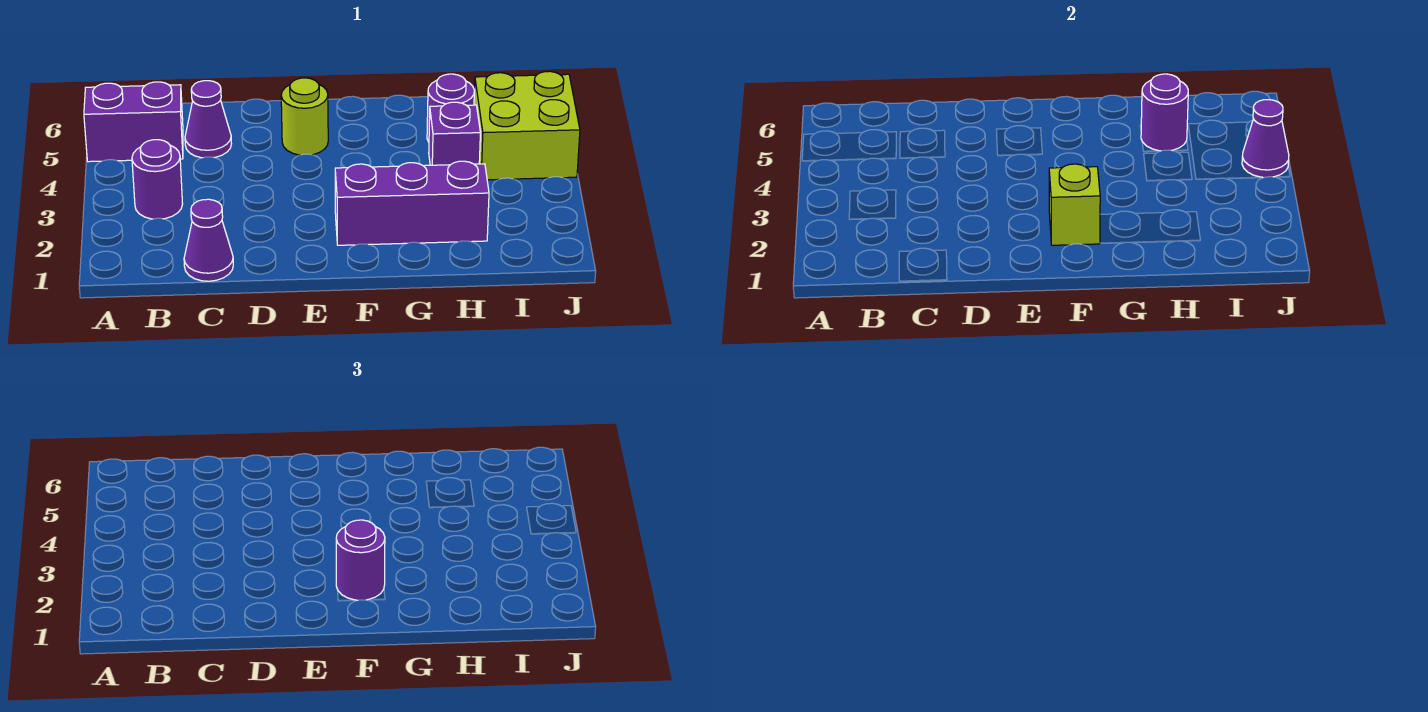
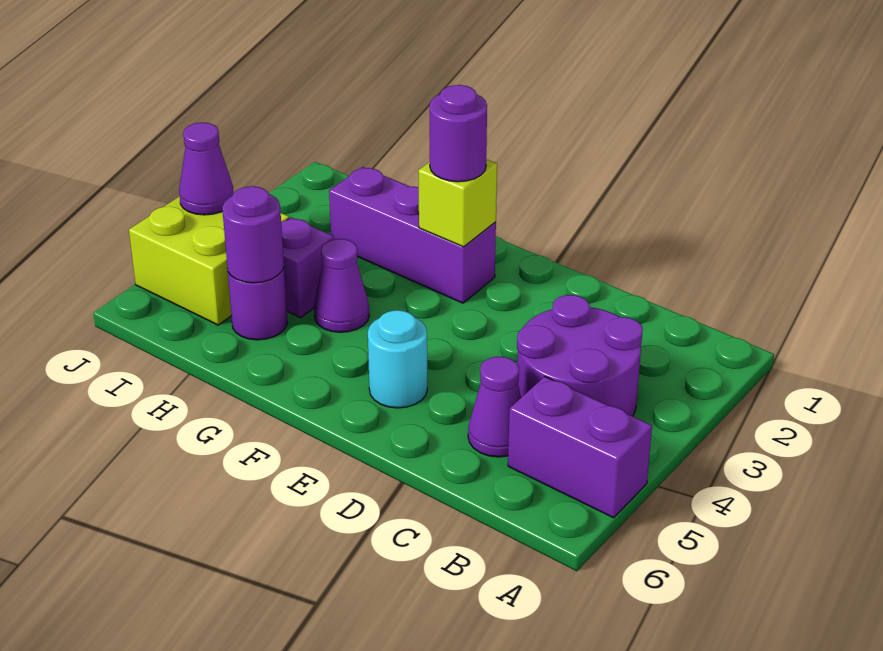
purple round brick B3 level 1 -> purple round brick B3:C4 level 1
purple cone C1 level 1 -> purple cone G4 level 1
lime round brick E5 level 1 -> cyan round brick E5 level 1

